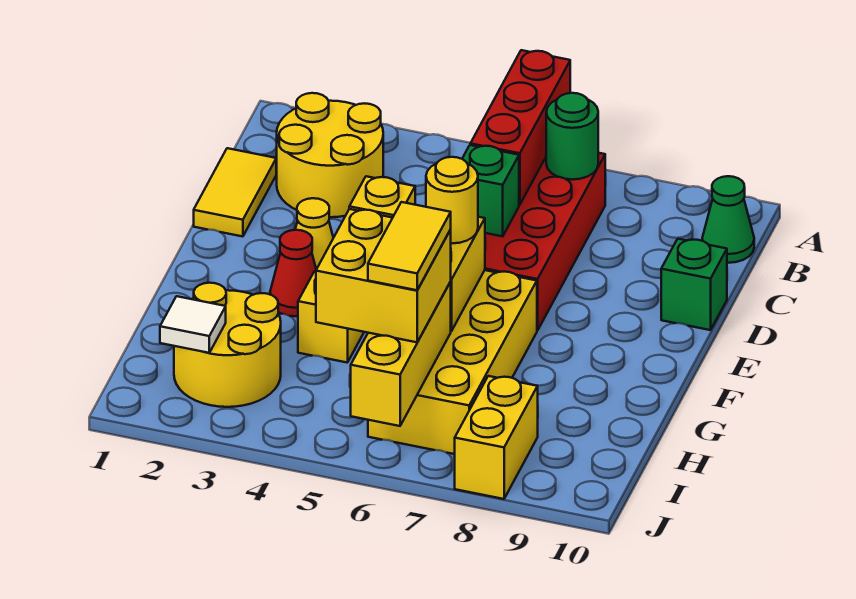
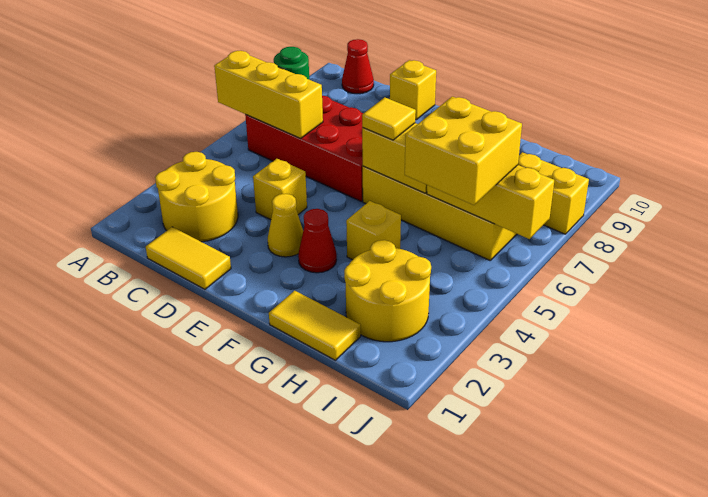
red brick A6:C6 level 2 -> yellow brick A6:C6 level 2
green cone B10 level 1 -> red cone B10 level 1
green brick D6 level 2 -> none
green brick D10 level 1 -> yellow brick D10 level 1
yellow round brick F6 level 3 -> yellow tile F6 level 3
yellow tile H6:I6 level 4 -> yellow tile G1:H1 level 1
white tile I2 level 2 -> none

